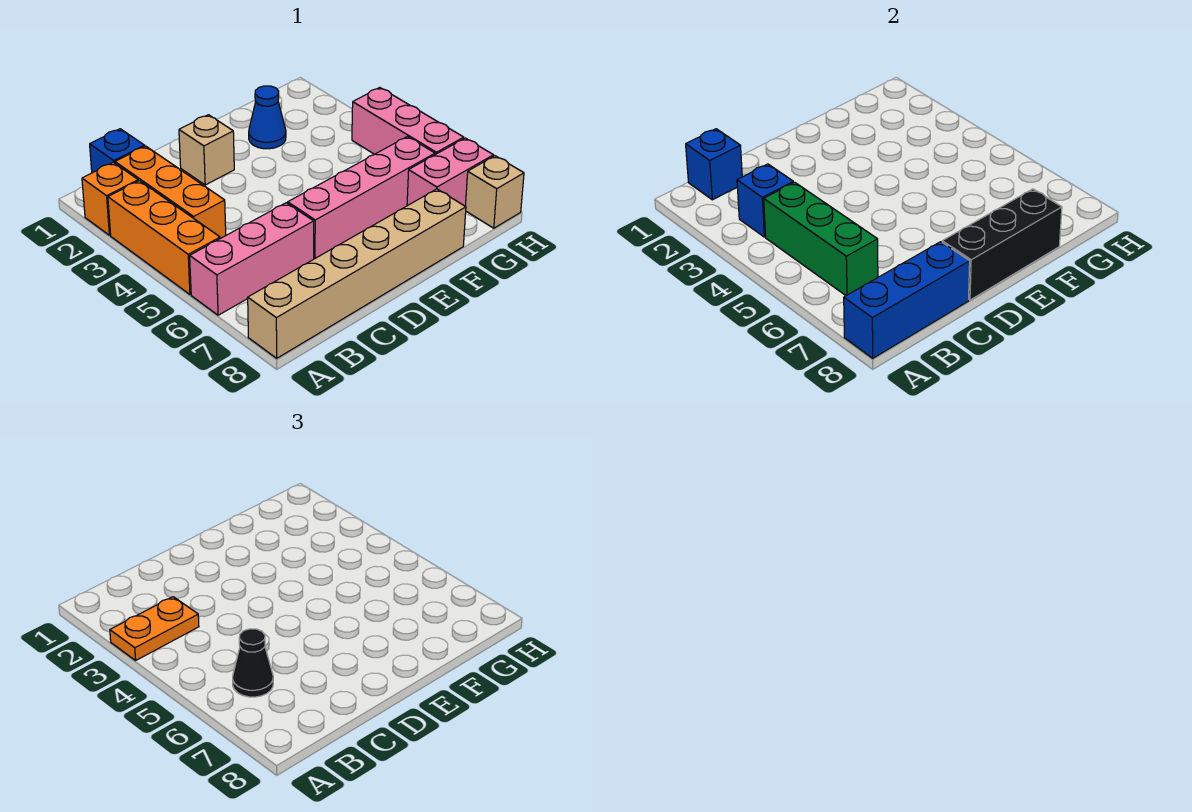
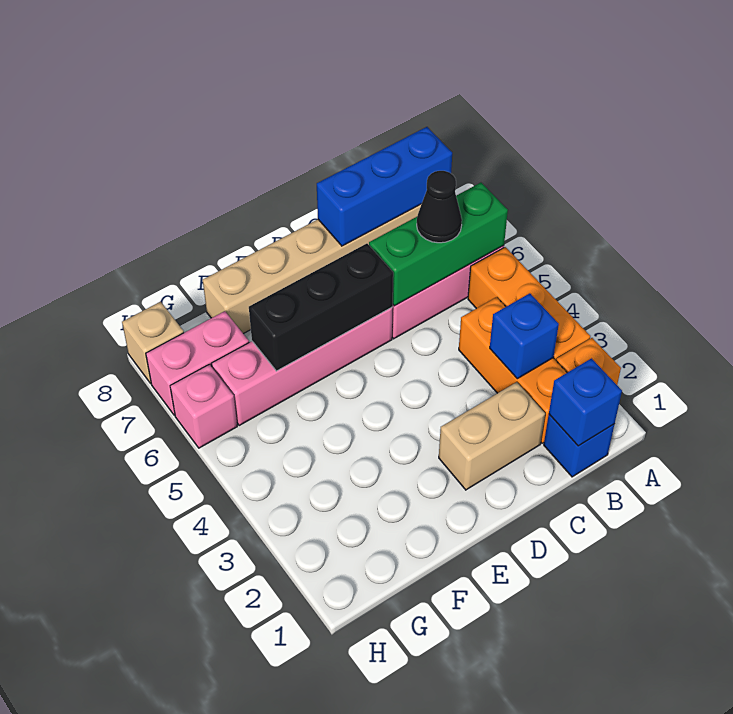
orange plate A3:B3 level 3 -> none
green brick B4:B6 level 2 -> green brick A6:C6 level 2
tan brick D2 level 1 -> tan brick C2:D2 level 1
black brick D8:F8 level 2 -> black brick D6:F6 level 2
blue cone F2 level 1 -> none
pink brick H4:H6 level 1 -> pink brick H6 level 1

